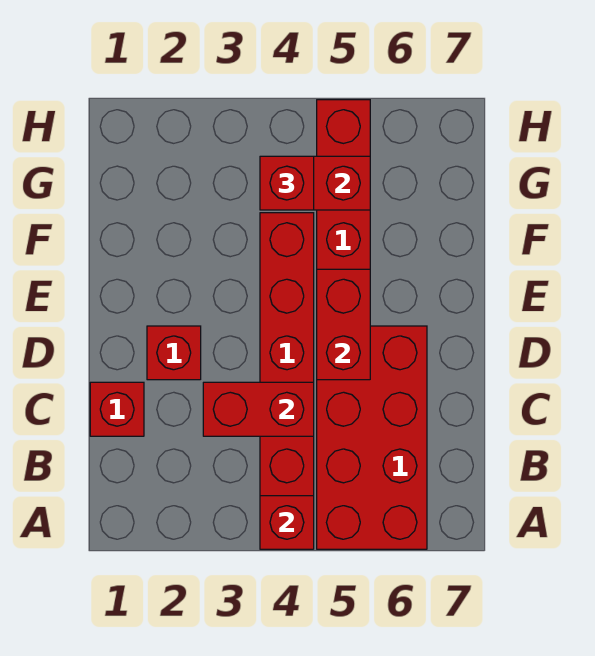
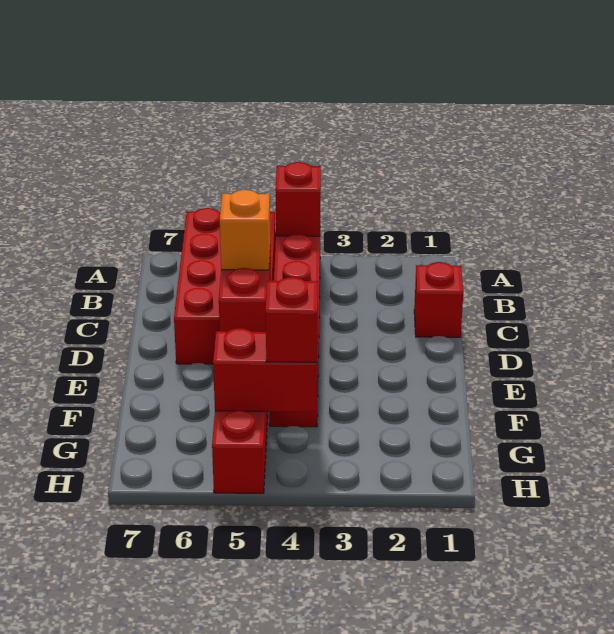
red brick C3:C4 level 2 -> none
red brick D2 level 1 -> none
none -> orange brick D5 level 3

